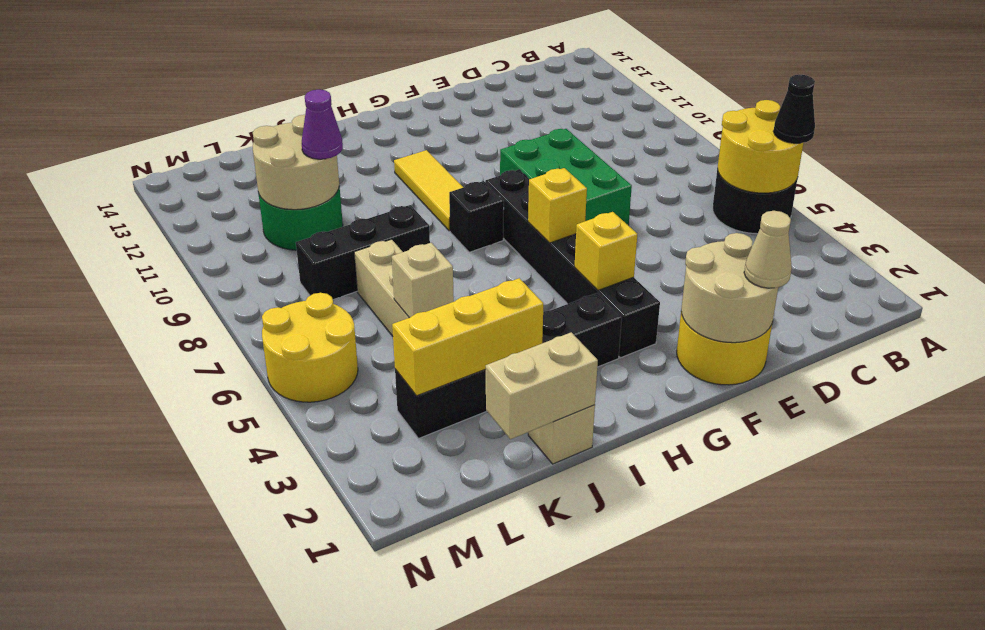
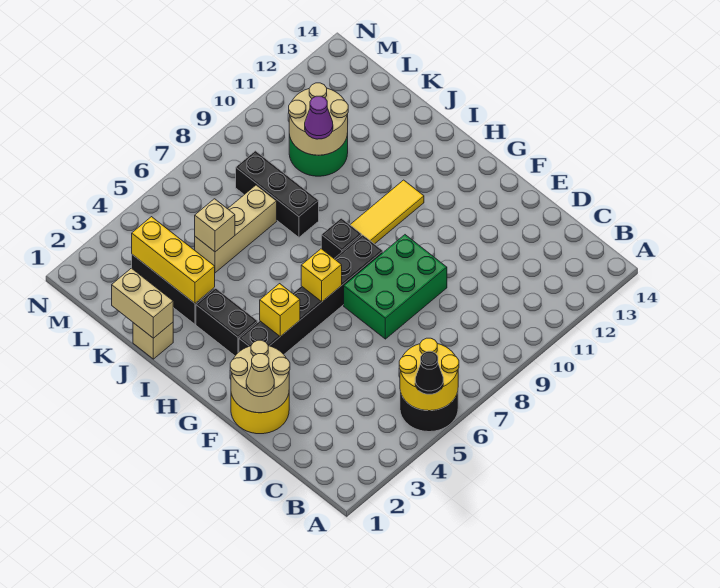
yellow round brick M5:N6 level 1 -> none

